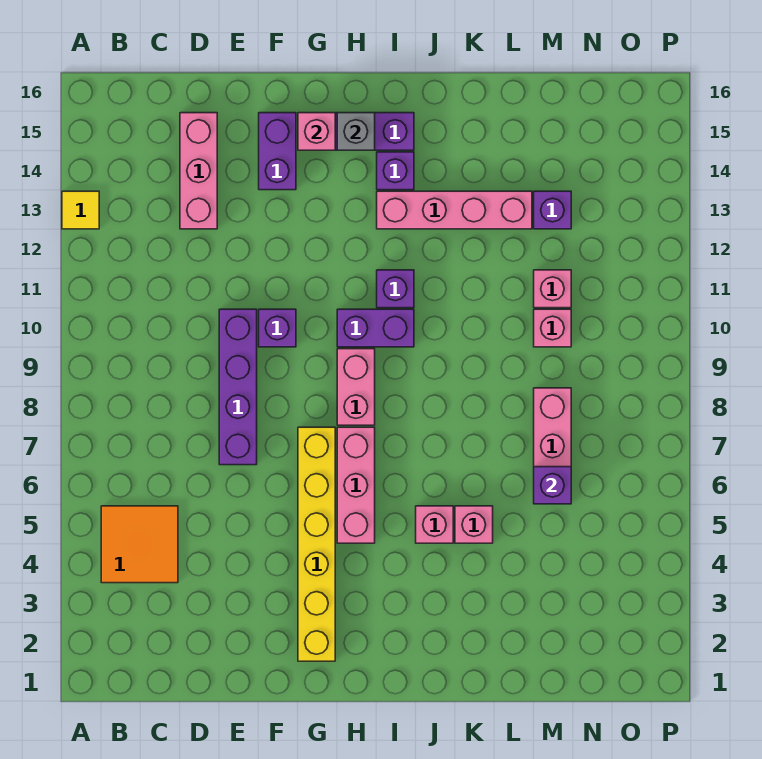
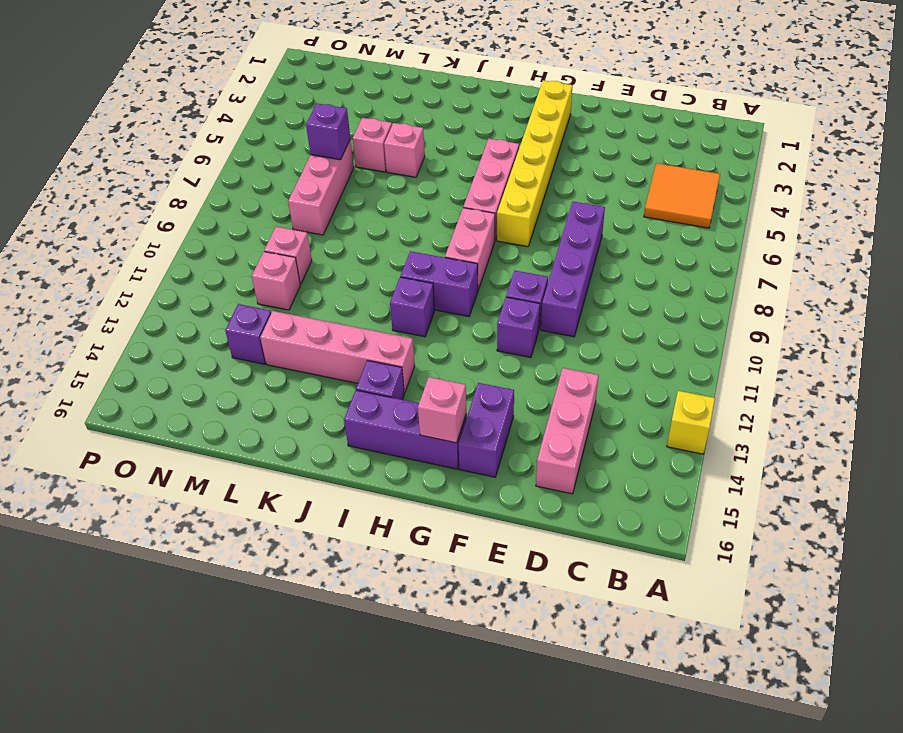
yellow tile A13 level 1 -> yellow brick A13 level 1
none -> purple brick F11 level 1
grey brick H15 level 2 -> none
pink brick J5 level 1 -> pink brick L5 level 1

